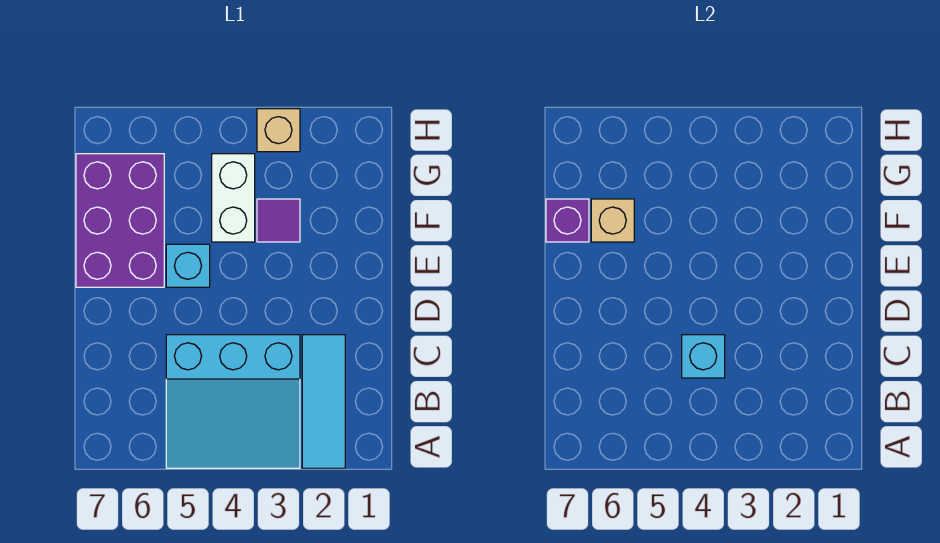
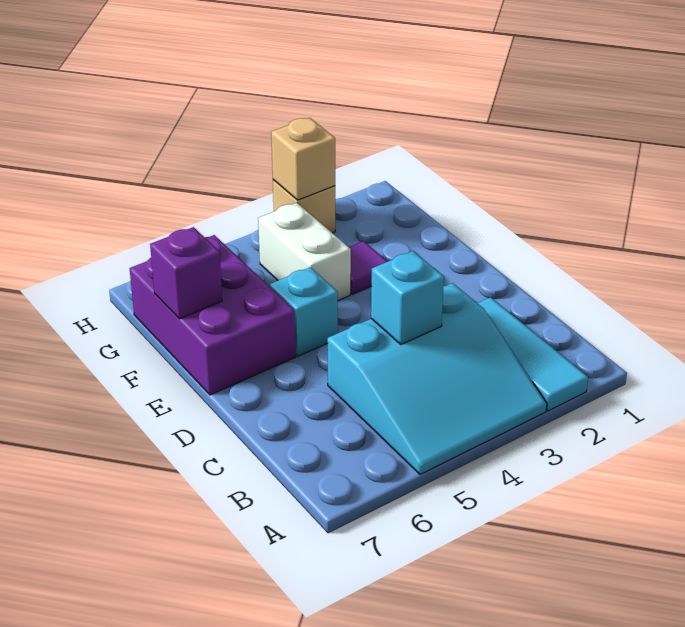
tan brick F6 level 2 -> tan brick H3 level 2

